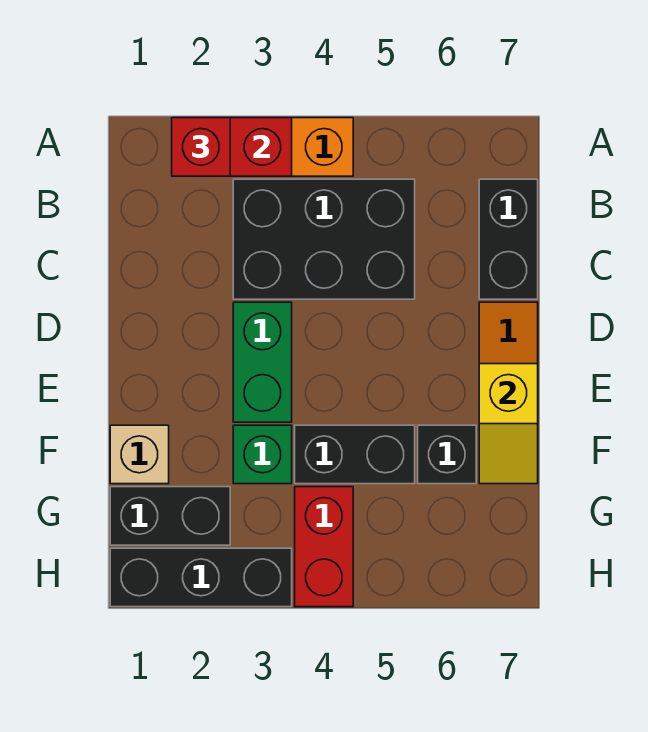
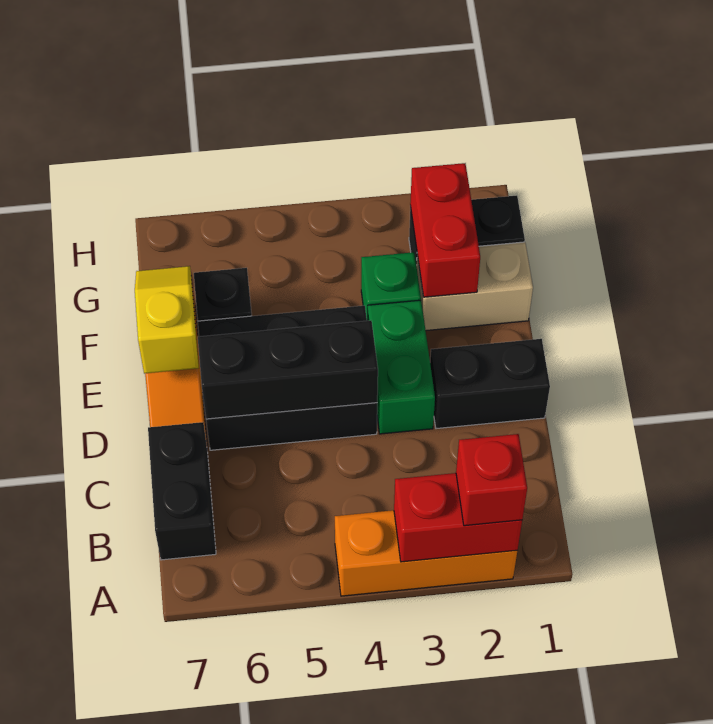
black brick B3:C5 level 1 -> black brick D4:E6 level 1
tan brick F1 level 1 -> tan brick F1:F2 level 1
black brick F4:F5 level 1 -> black brick D1:D2 level 1
red brick G4:H4 level 1 -> red brick F2:G2 level 2
black brick H1:H3 level 1 -> black brick D4:D6 level 2

